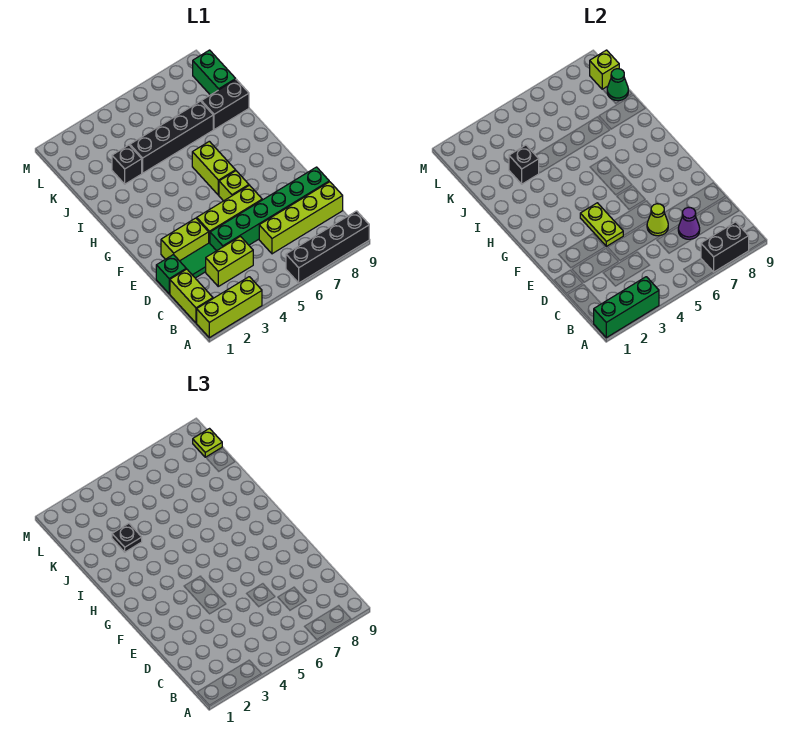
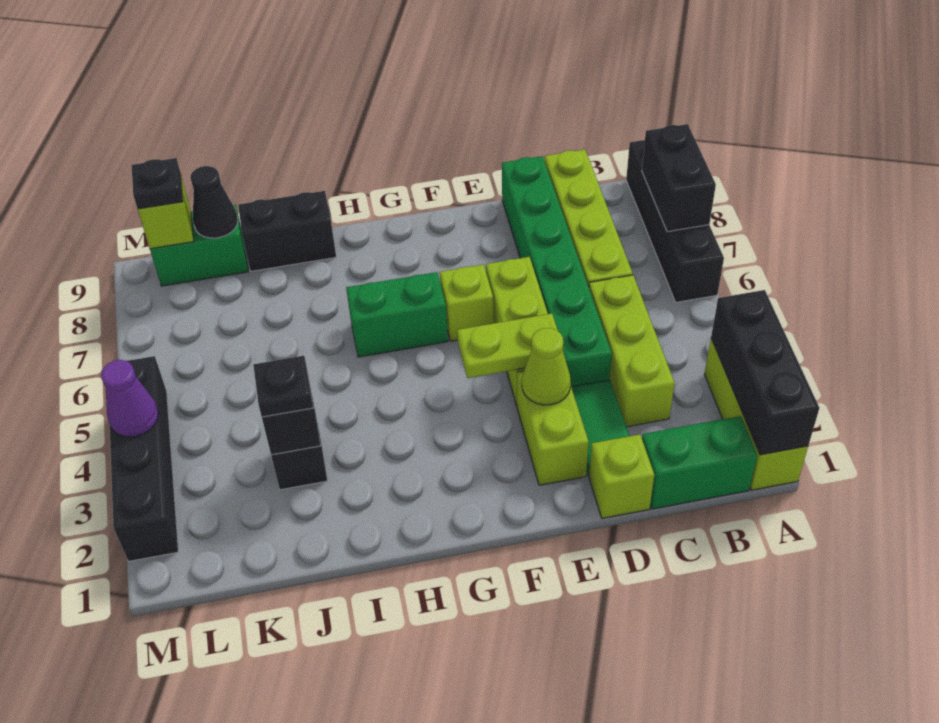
green brick A1:A3 level 2 -> black brick A1:A3 level 2
lime brick B1:C1 level 1 -> green brick B1:C1 level 1
lime brick C3:C4 level 1 -> lime brick C3:C5 level 1
purple cone C7 level 2 -> purple cone M4 level 2
green brick D1 level 1 -> lime brick D1 level 1
lime cone D6 level 2 -> lime cone E3 level 2
lime brick G6:H6 level 1 -> green brick G6:H6 level 1
black brick J4:J7 level 1 -> black brick M2:M5 level 1
black brick J8:J9 level 1 -> black brick I9:J9 level 1
green cone K9 level 2 -> black cone K9 level 2
lime plate L9 level 3 -> black plate L9 level 3

